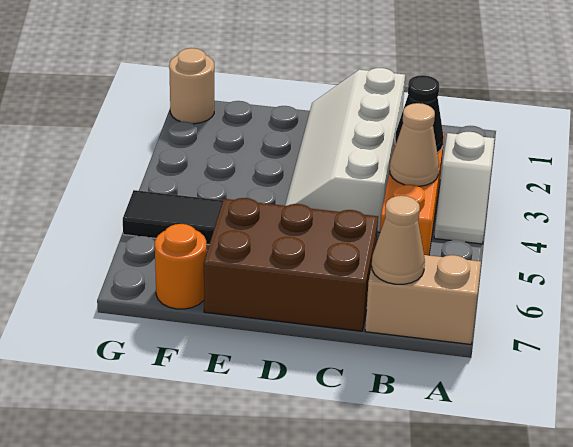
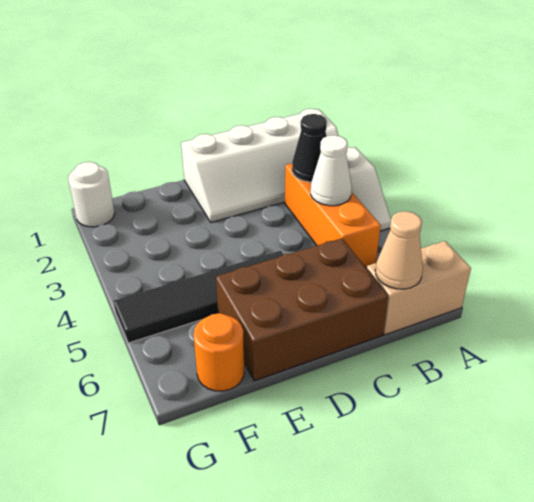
tan cone B4 level 2 -> white cone B4 level 2
white slope C1:D4 level 1 top C -> white slope A1:D2 level 1 top 1
tan round brick G1 level 1 -> white round brick G1 level 1

